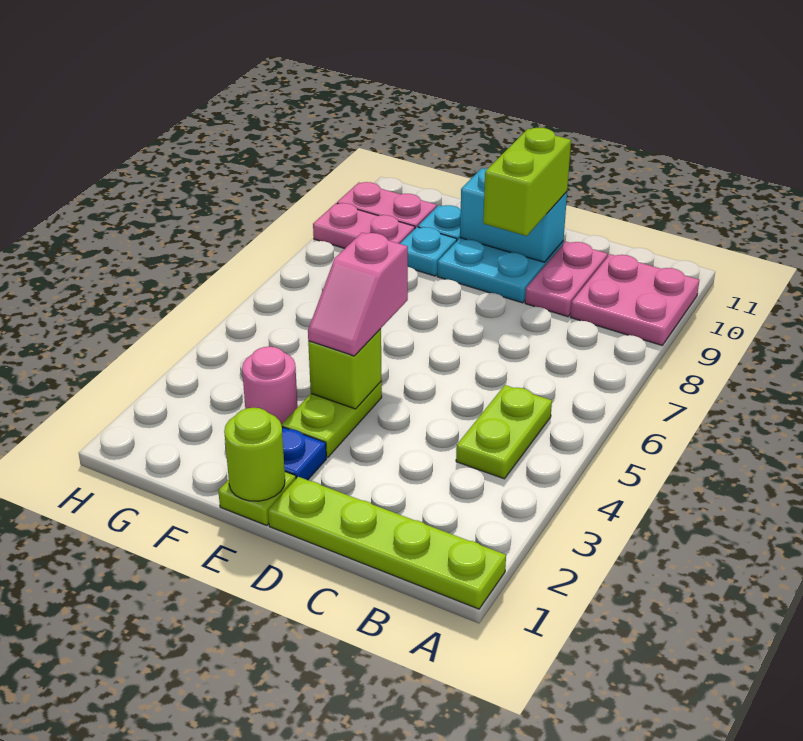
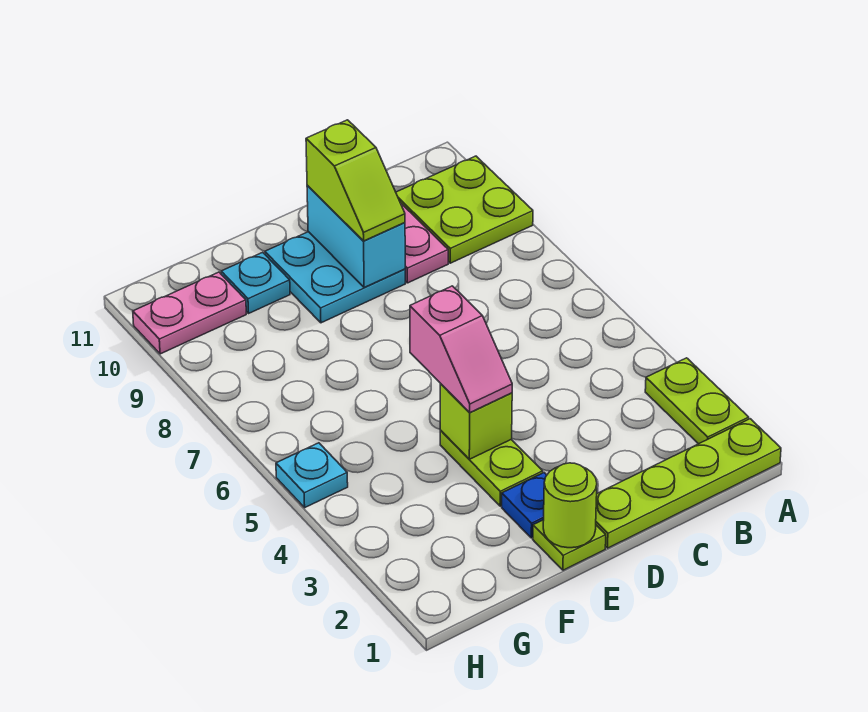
pink plate A9:B10 level 1 -> lime plate A9:B10 level 1
lime plate B4:B5 level 1 -> lime plate A2:A3 level 1
lime brick D9:D10 level 3 -> lime slope D9:D10 level 3 top 10
cyan brick D10:E10 level 2 -> cyan brick D9:D10 level 2
pink round brick F3 level 1 -> none
cyan plate F9 level 1 -> cyan plate H5 level 1
pink plate G9:H9 level 1 -> none

